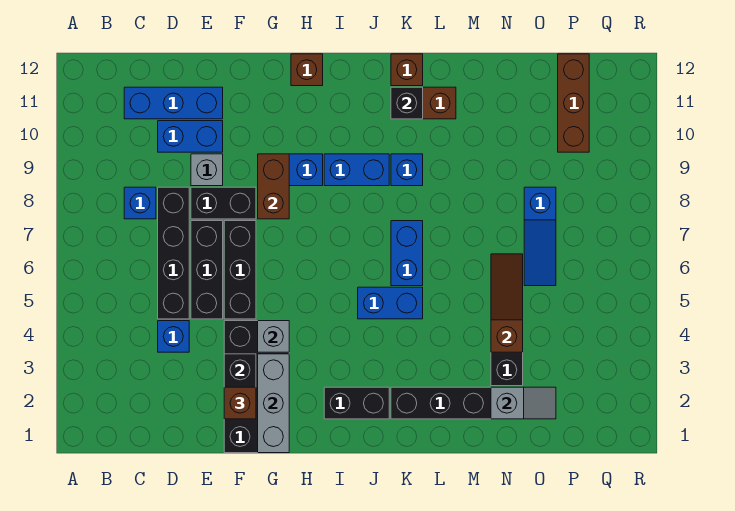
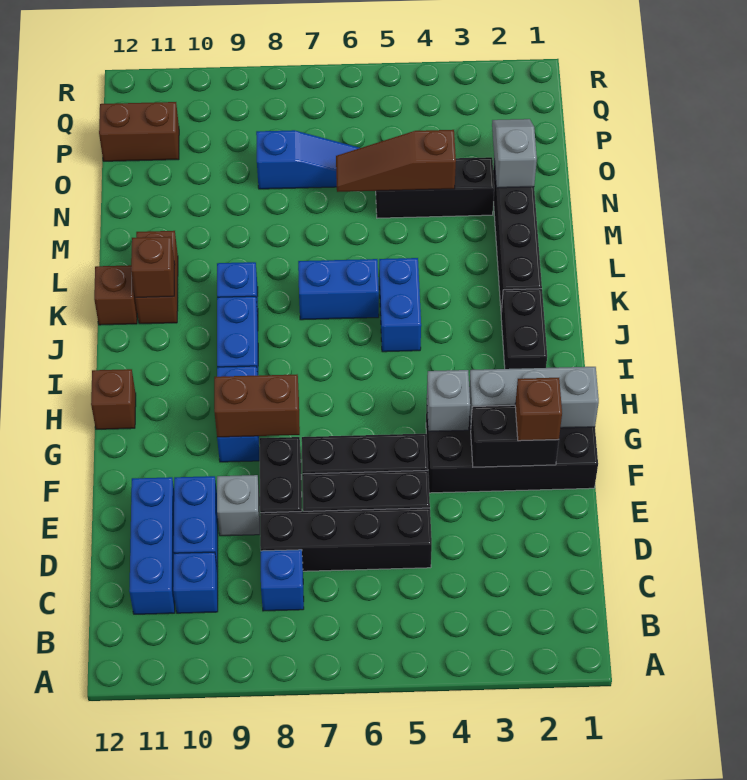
blue brick D4 level 1 -> blue brick C10 level 1
black brick K11 level 2 -> brown brick K11 level 2
brown brick P10:P12 level 1 -> brown brick P11:P12 level 1

